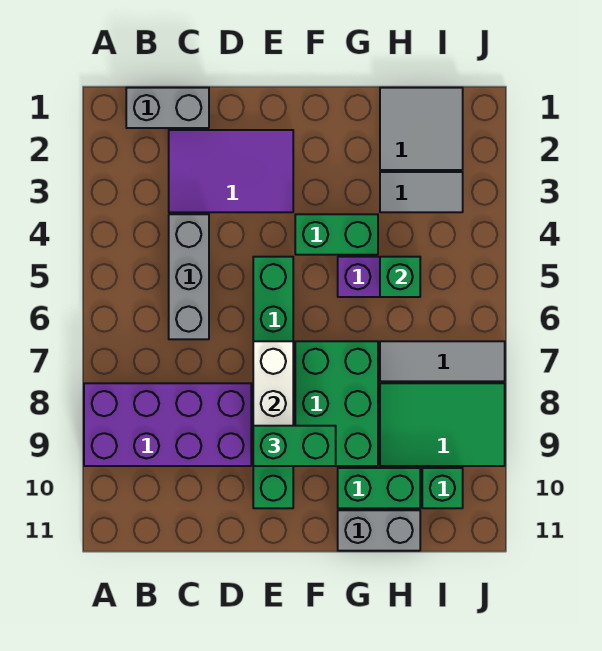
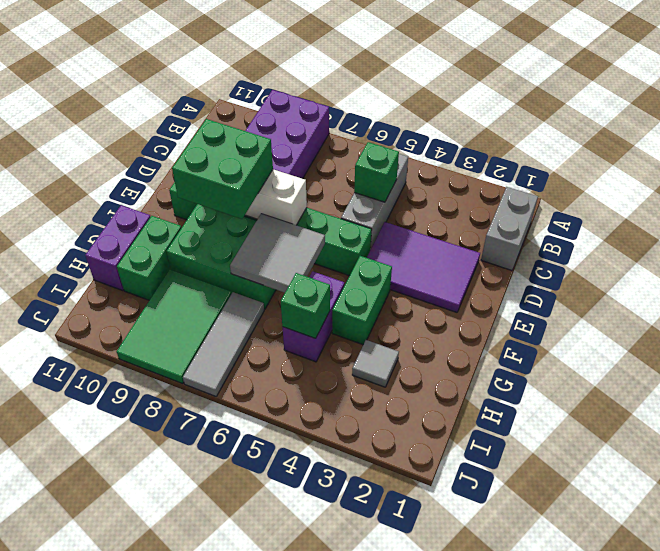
purple tile C2:E3 level 1 -> purple tile D2:E4 level 1
grey brick C4:C6 level 1 -> grey brick B5:D5 level 1
green brick E9:F9 level 3 -> green brick E8:F9 level 3
grey brick G11:H11 level 1 -> purple brick G11:H11 level 1
grey tile H1:I2 level 1 -> grey tile F6:G7 level 2
grey tile H3:I3 level 1 -> grey tile H3 level 1
green brick I10 level 1 -> green brick C5 level 2

